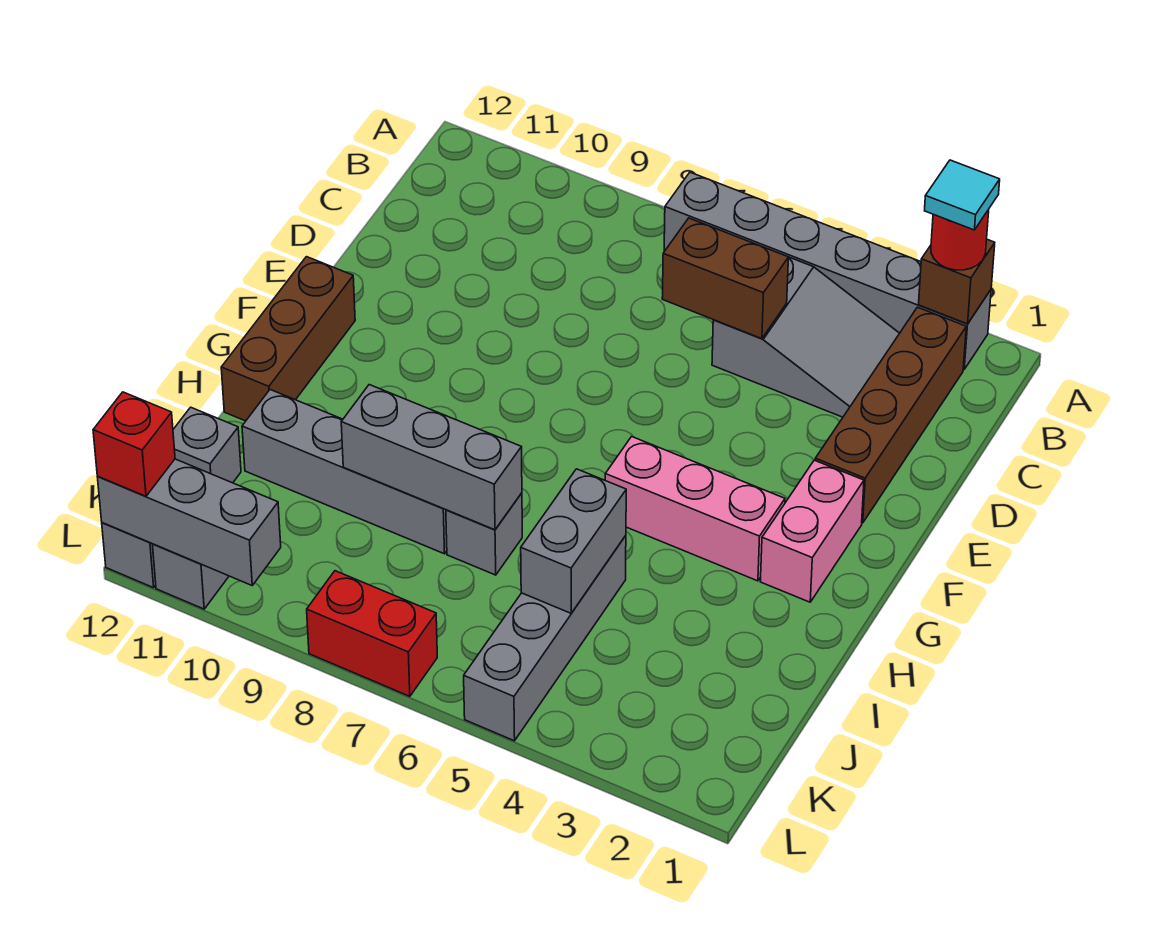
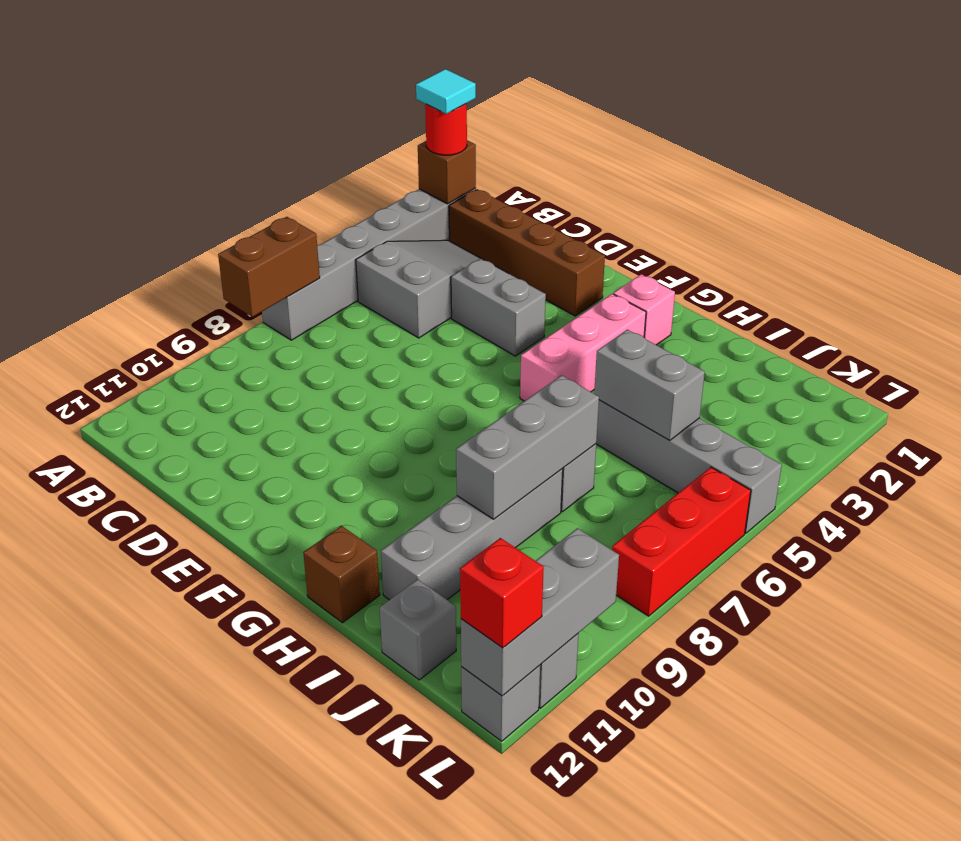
brown brick C5:C6 level 2 -> brown brick A7:A8 level 2
none -> grey brick D4:E4 level 1
pink brick F2:G2 level 1 -> pink brick G2 level 1
brown brick F12:H12 level 1 -> brown brick H12 level 1
red brick L7:L8 level 1 -> red brick L6:L8 level 1

